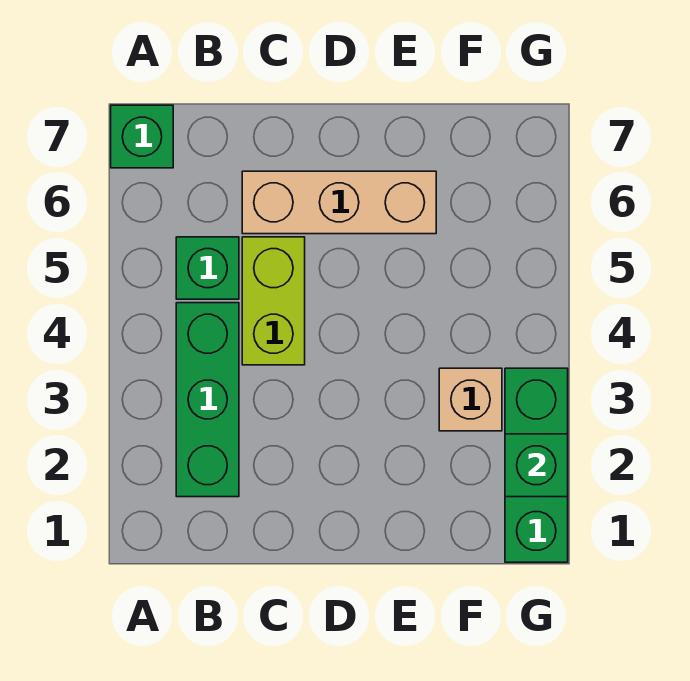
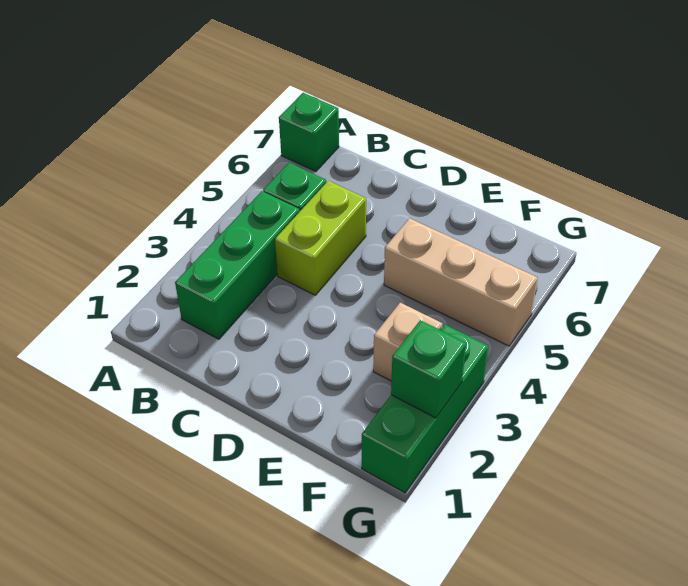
tan brick C6:E6 level 1 -> tan brick E5:G5 level 1

